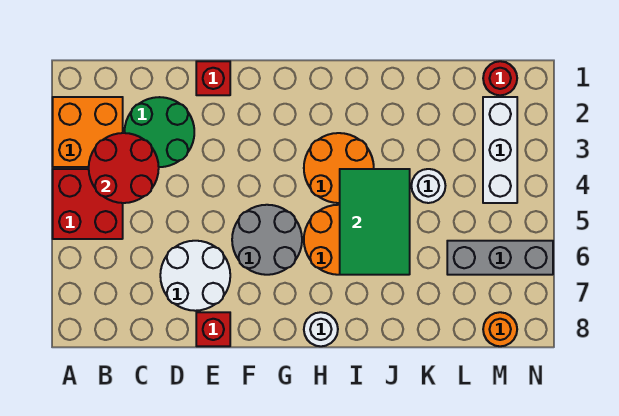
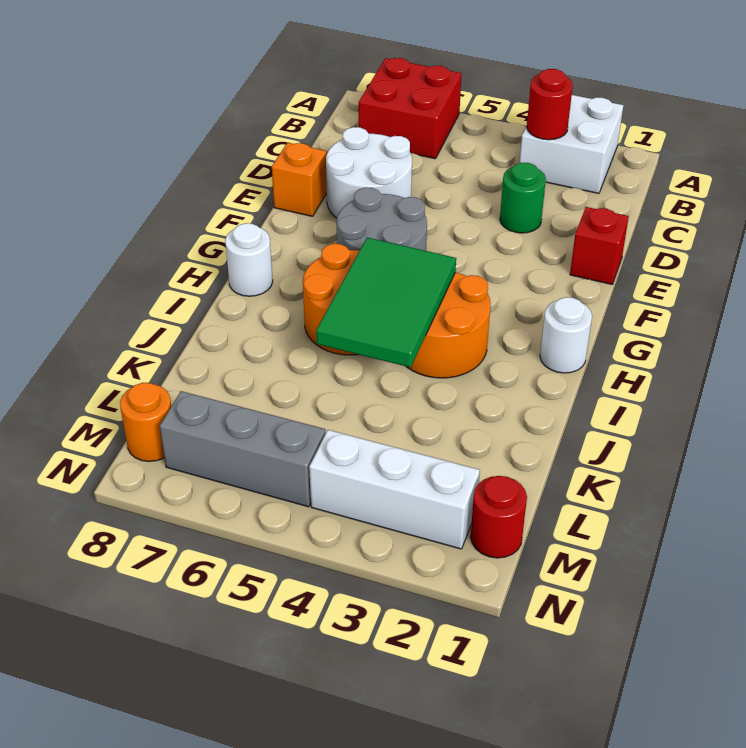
orange brick A2:B3 level 1 -> white brick A2:B3 level 1
red brick A4:B5 level 1 -> red brick A6:B7 level 1
red round brick B3:C4 level 2 -> red round brick B3 level 2
green round brick C2:D3 level 1 -> green round brick D3 level 1
red brick E8 level 1 -> orange brick E8 level 1
green tile I4:J6 level 2 -> green tile H4:J5 level 2
white round brick K4 level 1 -> white round brick H1 level 1
grey brick L6:N6 level 1 -> grey brick M5:M7 level 1

